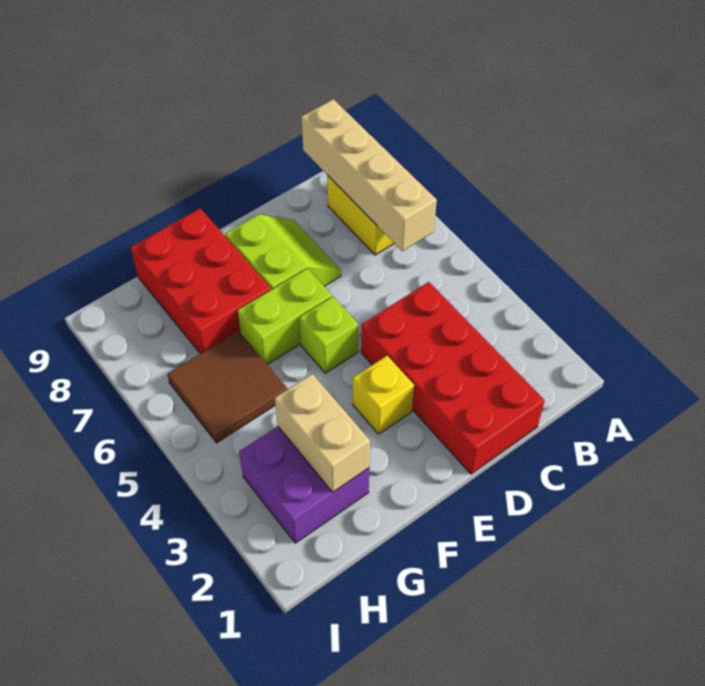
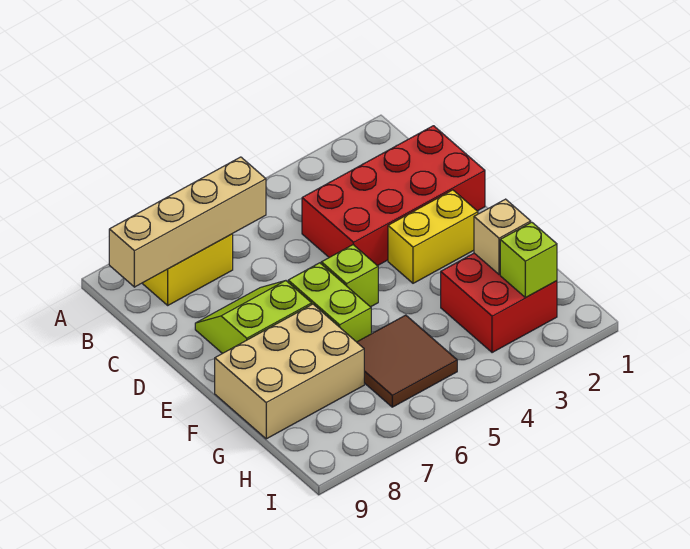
yellow brick E3 level 1 -> yellow brick E2:E3 level 1
red brick F7:G9 level 1 -> tan brick F7:G9 level 1
purple brick G2:H3 level 1 -> red brick G2:H3 level 1
tan brick G2:G3 level 2 -> tan brick G2 level 2
none -> lime brick H2 level 2

